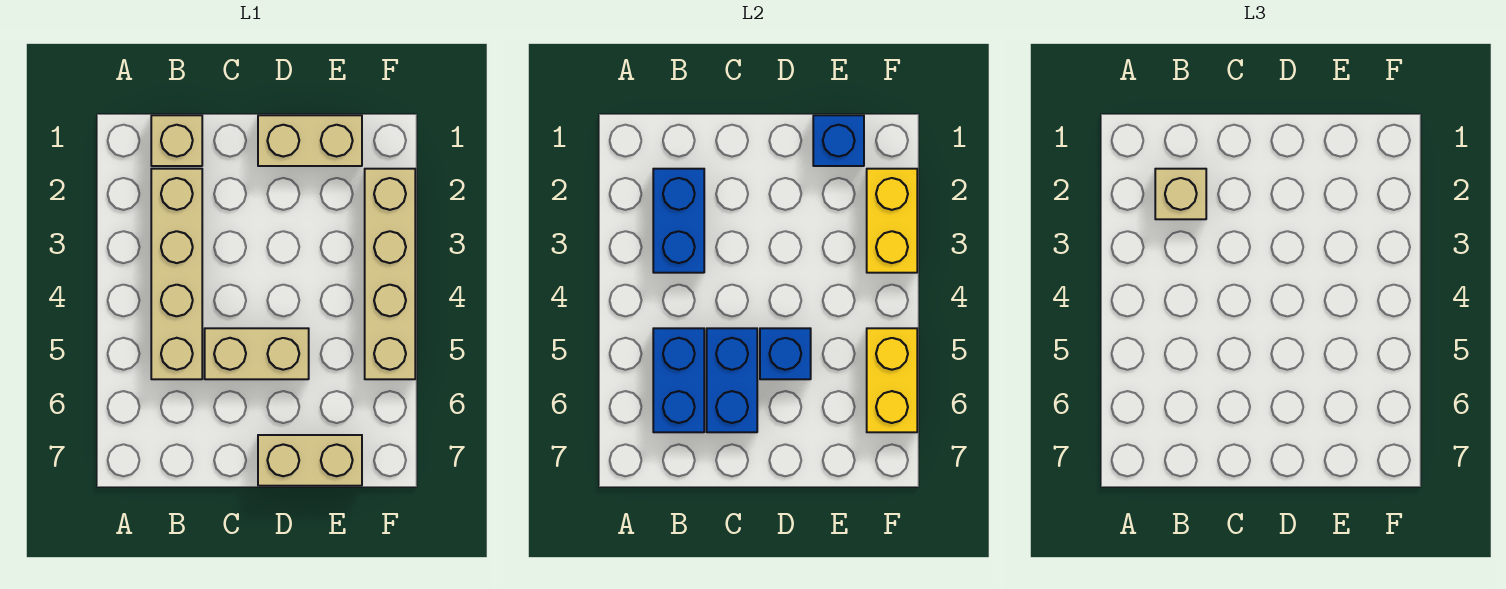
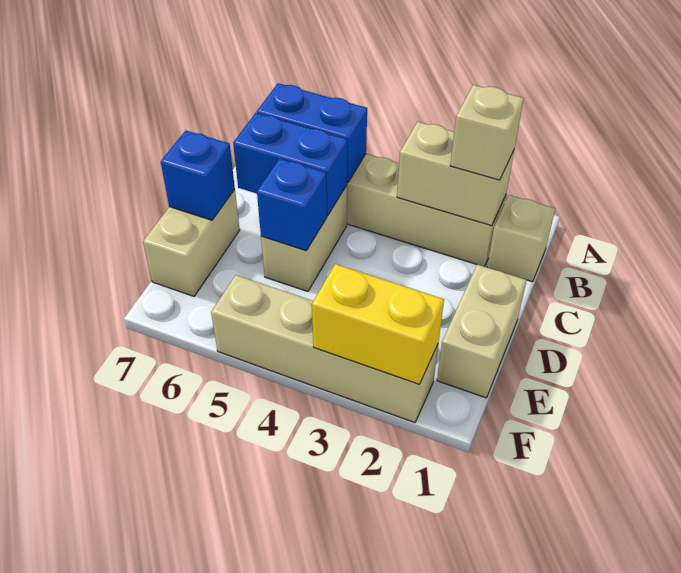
blue brick B2:B3 level 2 -> tan brick B2:B3 level 2
blue brick E1 level 2 -> blue brick D7 level 2
yellow brick F5:F6 level 2 -> none

